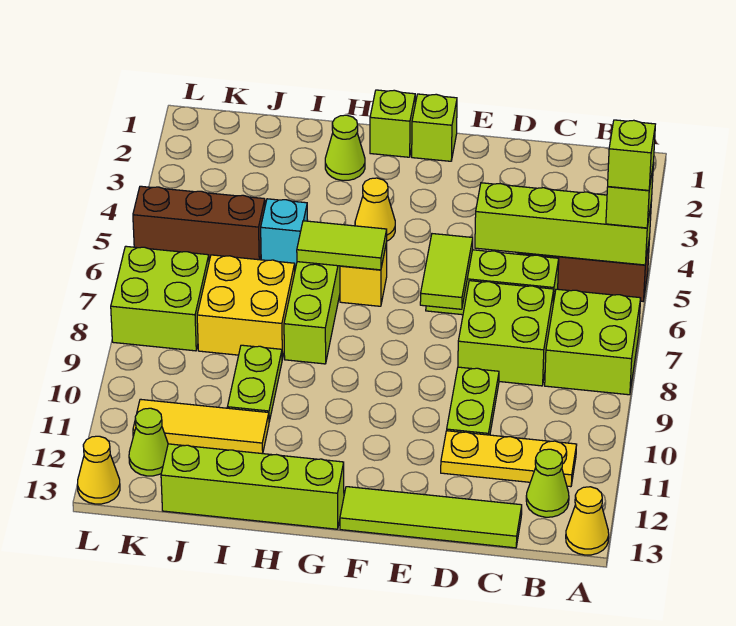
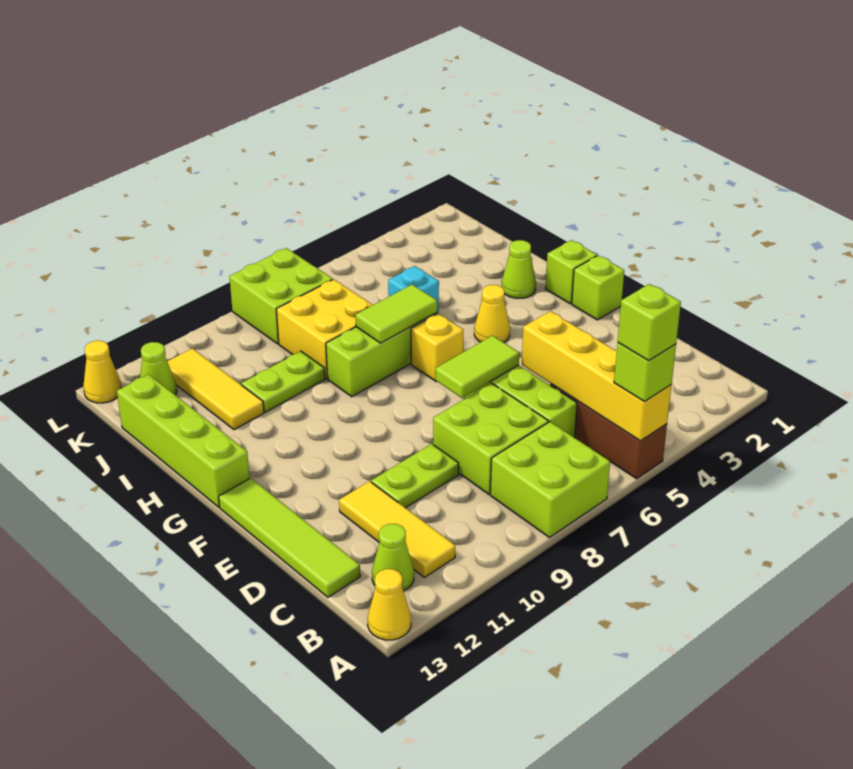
lime brick A5:D5 level 2 -> yellow brick A5:D5 level 2
yellow plate B11:D11 level 1 -> yellow tile B11:D11 level 1
lime tile G6:H6 level 2 -> lime tile H6:H7 level 2
brown brick J5:L5 level 1 -> none

